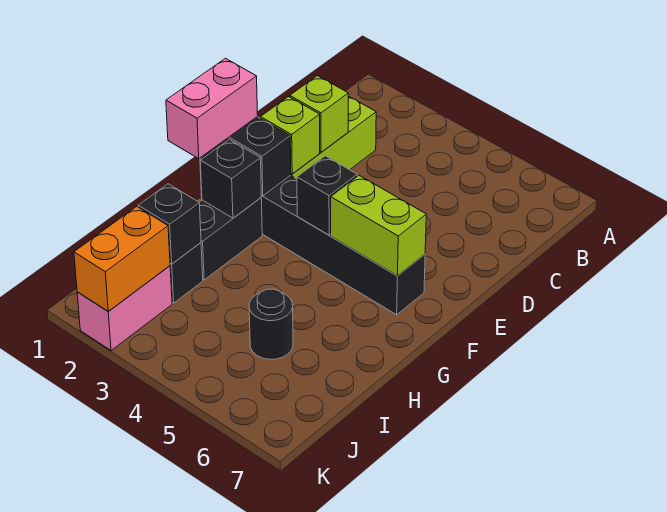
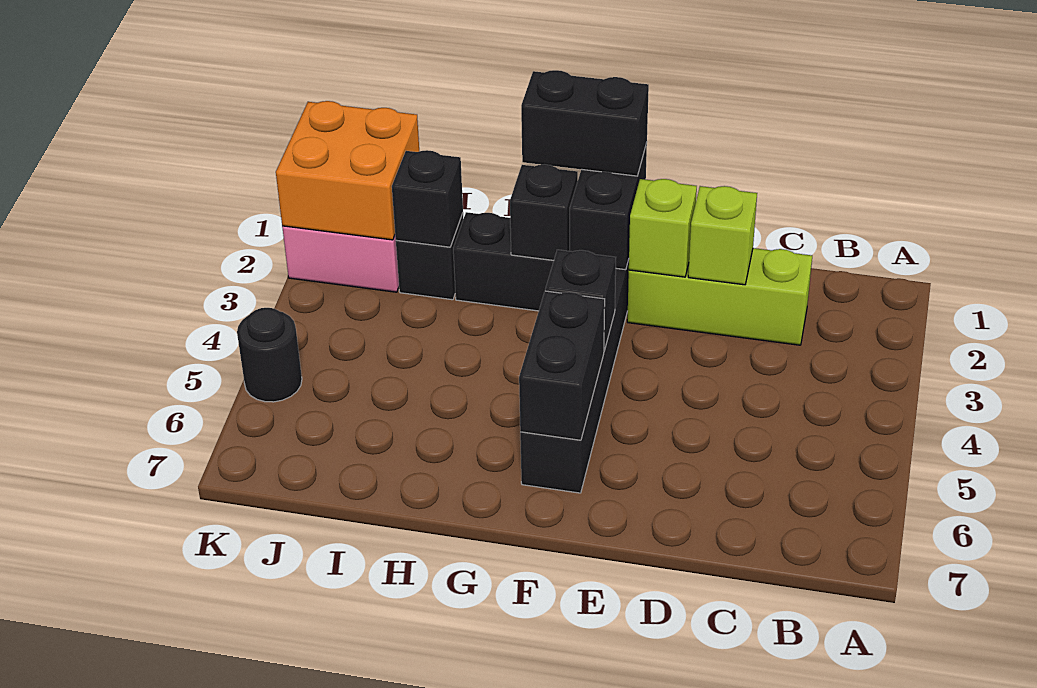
pink brick F1:G1 level 3 -> black brick F1:G1 level 3
lime brick F5:F6 level 2 -> black brick F5:F6 level 2
black round brick I5 level 1 -> black round brick K5 level 1
orange brick J2:K2 level 2 -> orange brick J1:K2 level 2

